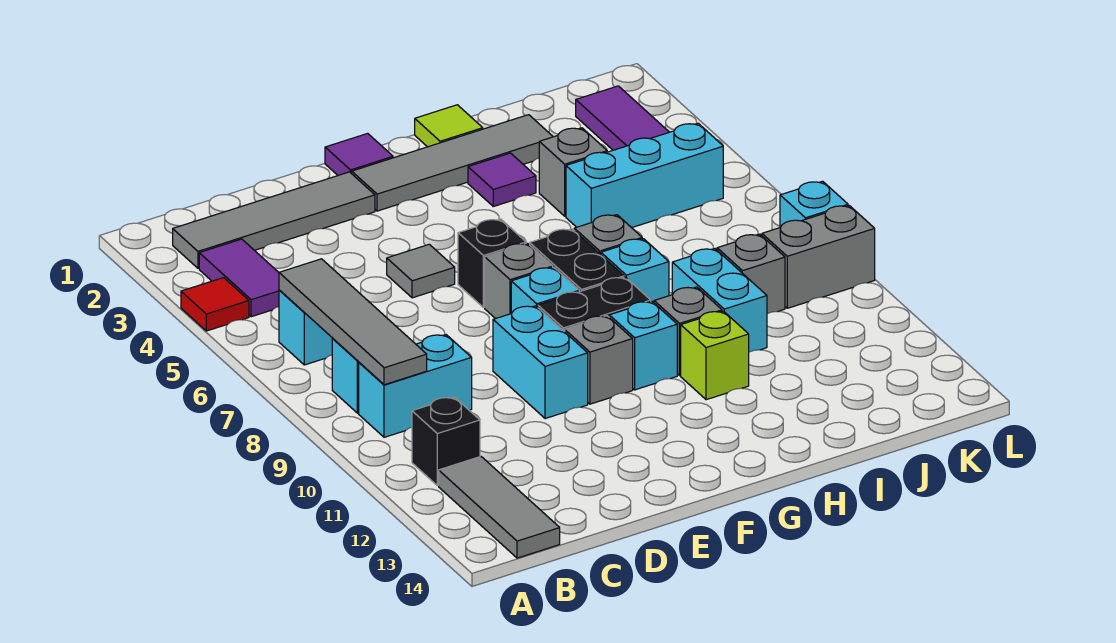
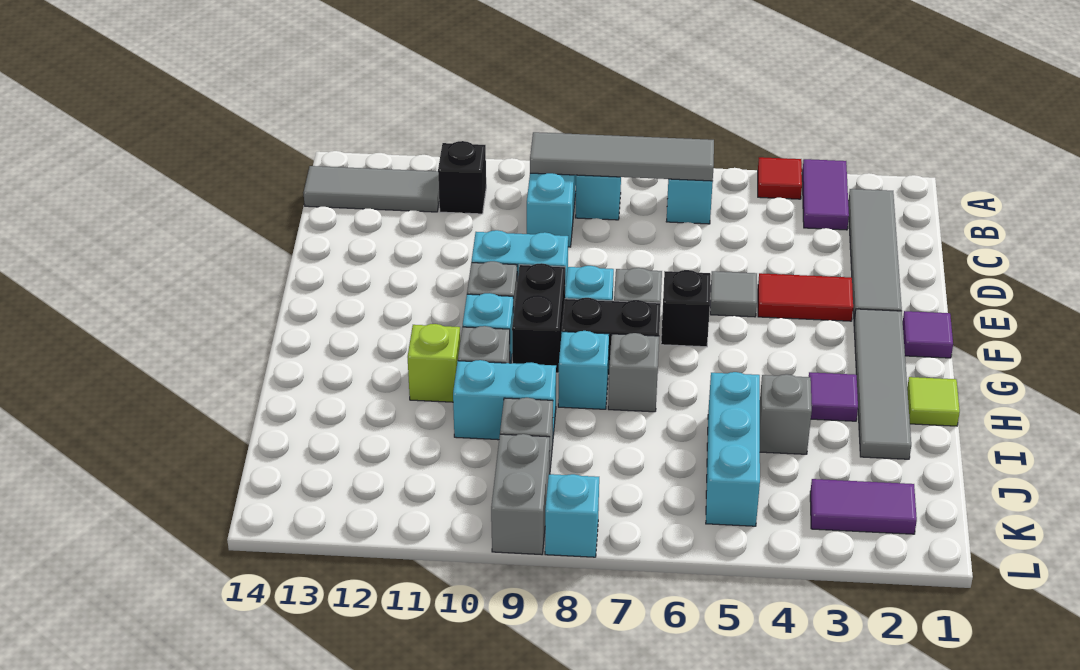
purple tile B3:B4 level 1 -> purple tile A3:B3 level 1
none -> red tile E3:E4 level 1

